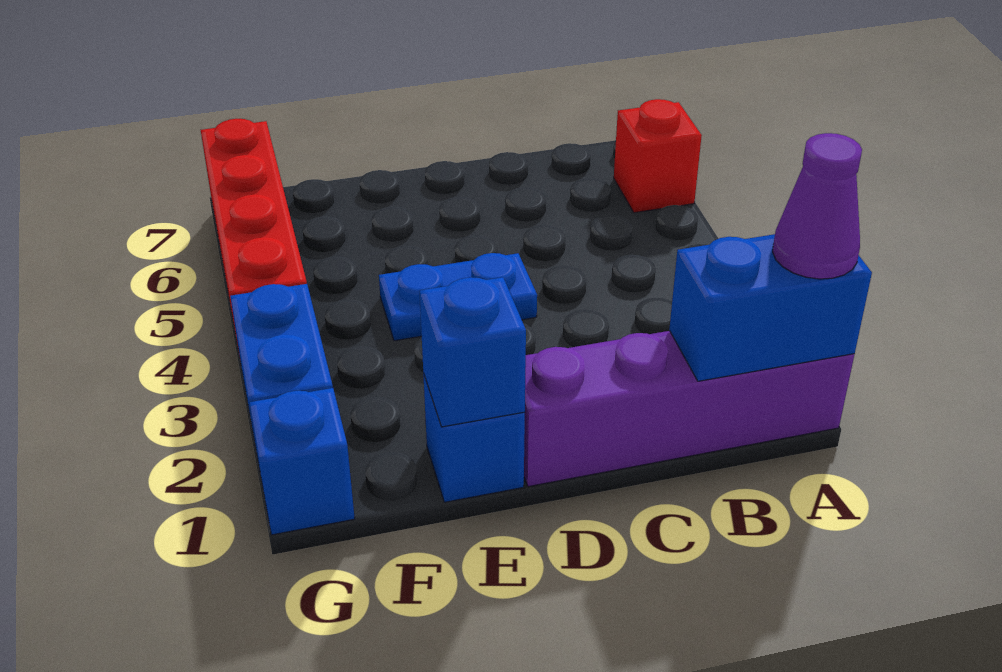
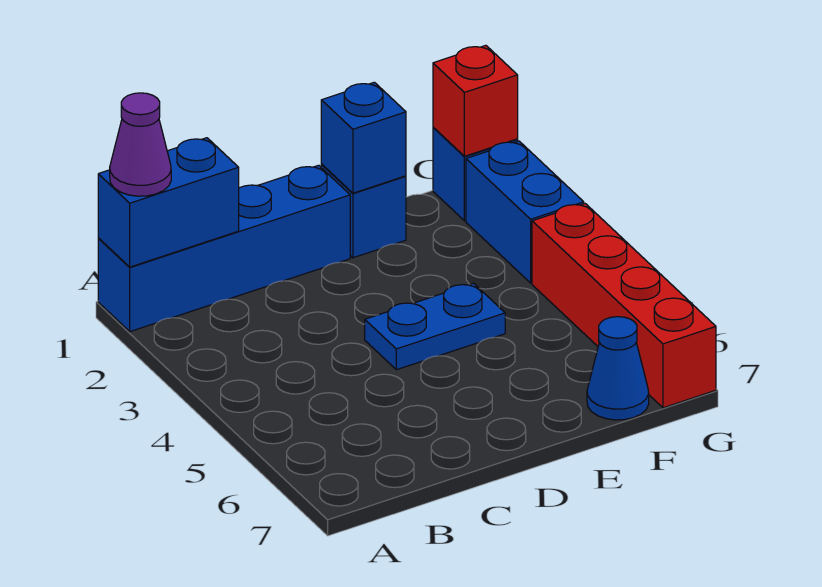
purple brick A1:D1 level 1 -> blue brick A1:D1 level 1
red brick A6 level 1 -> red brick G1 level 2
none -> blue cone F7 level 1

